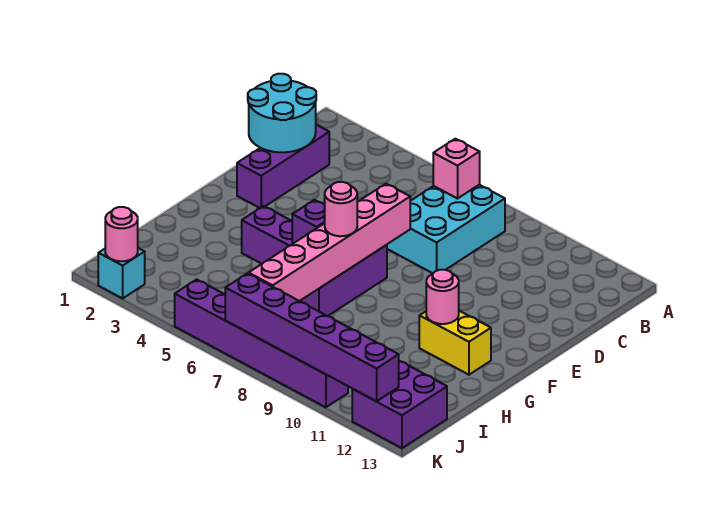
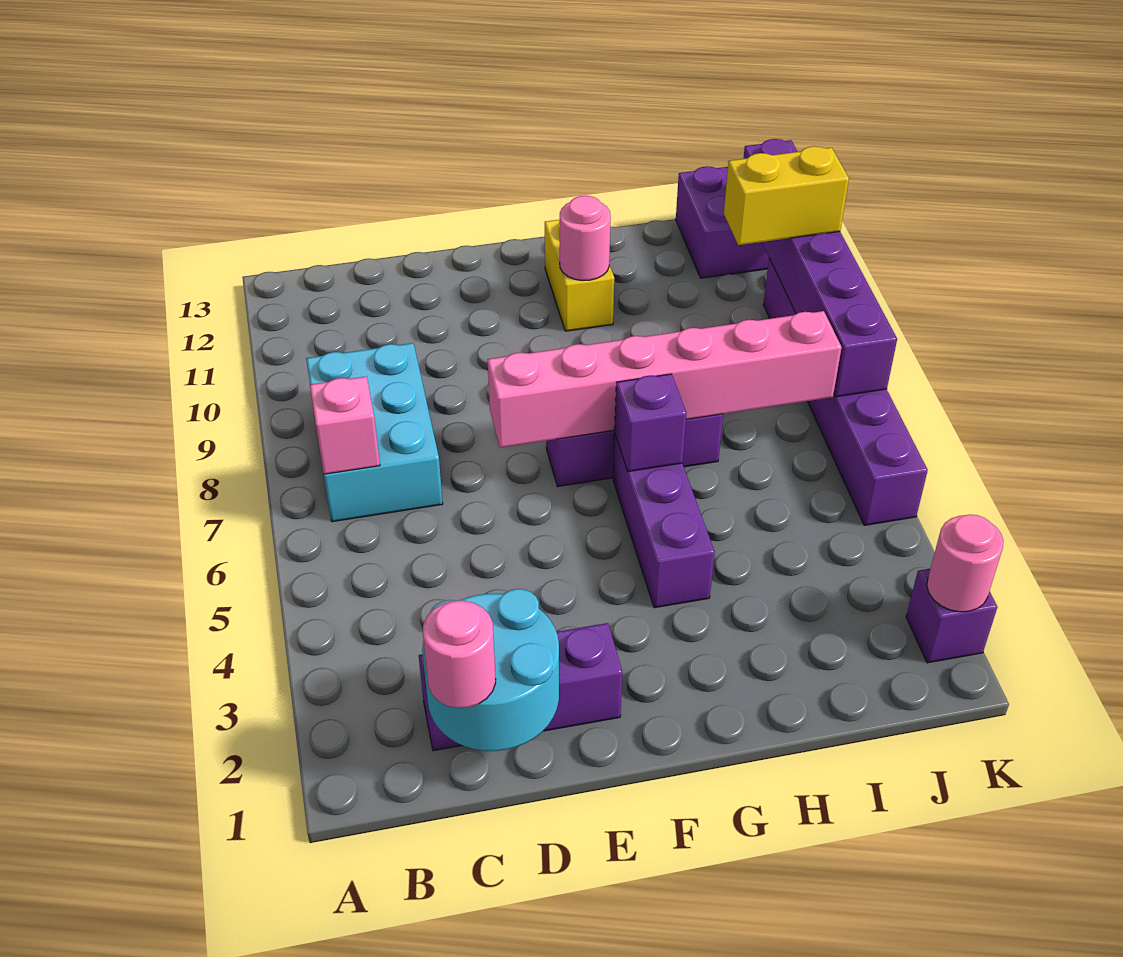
cyan brick B7:D8 level 1 -> cyan brick B7:C9 level 1
pink round brick G7 level 3 -> pink round brick C1 level 3
none -> yellow brick J10:K10 level 3
cyan brick K2 level 1 -> purple brick K2 level 1

